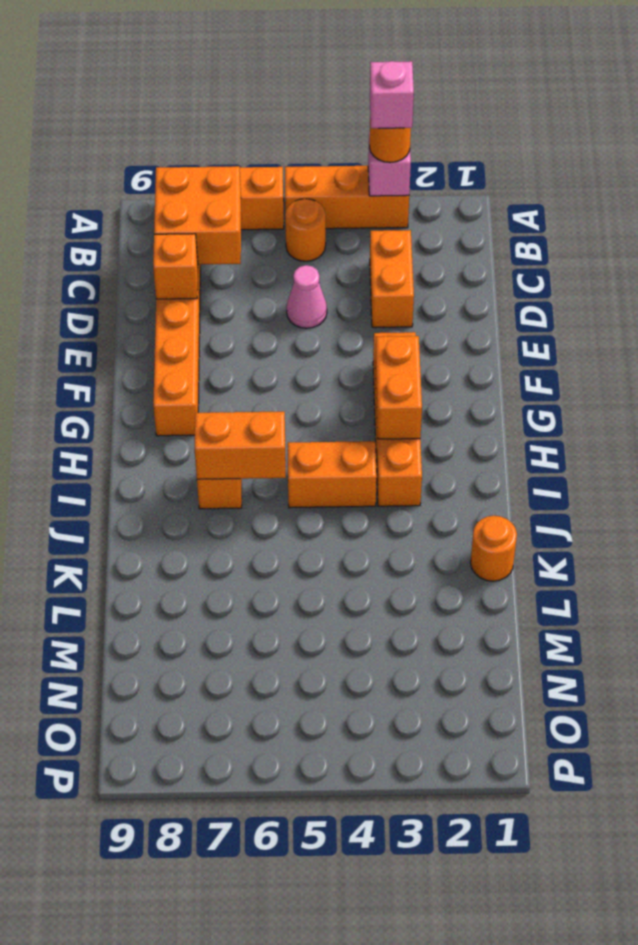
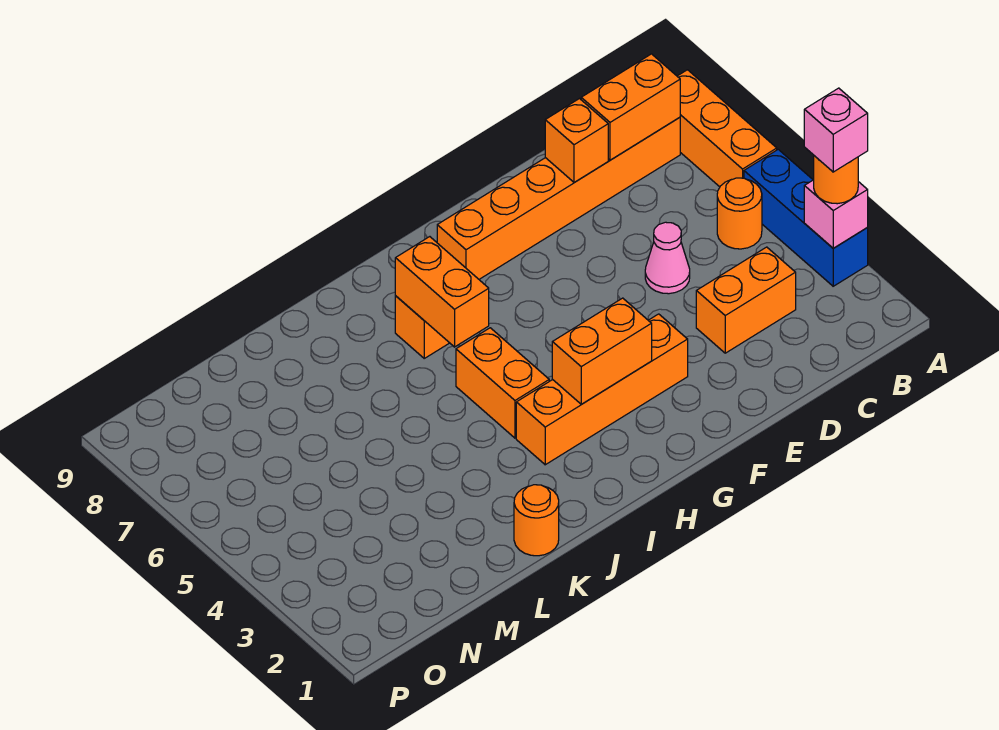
orange brick A3:A5 level 1 -> blue brick A3:A5 level 1
orange brick B7:C8 level 2 -> orange brick B8:C8 level 2

